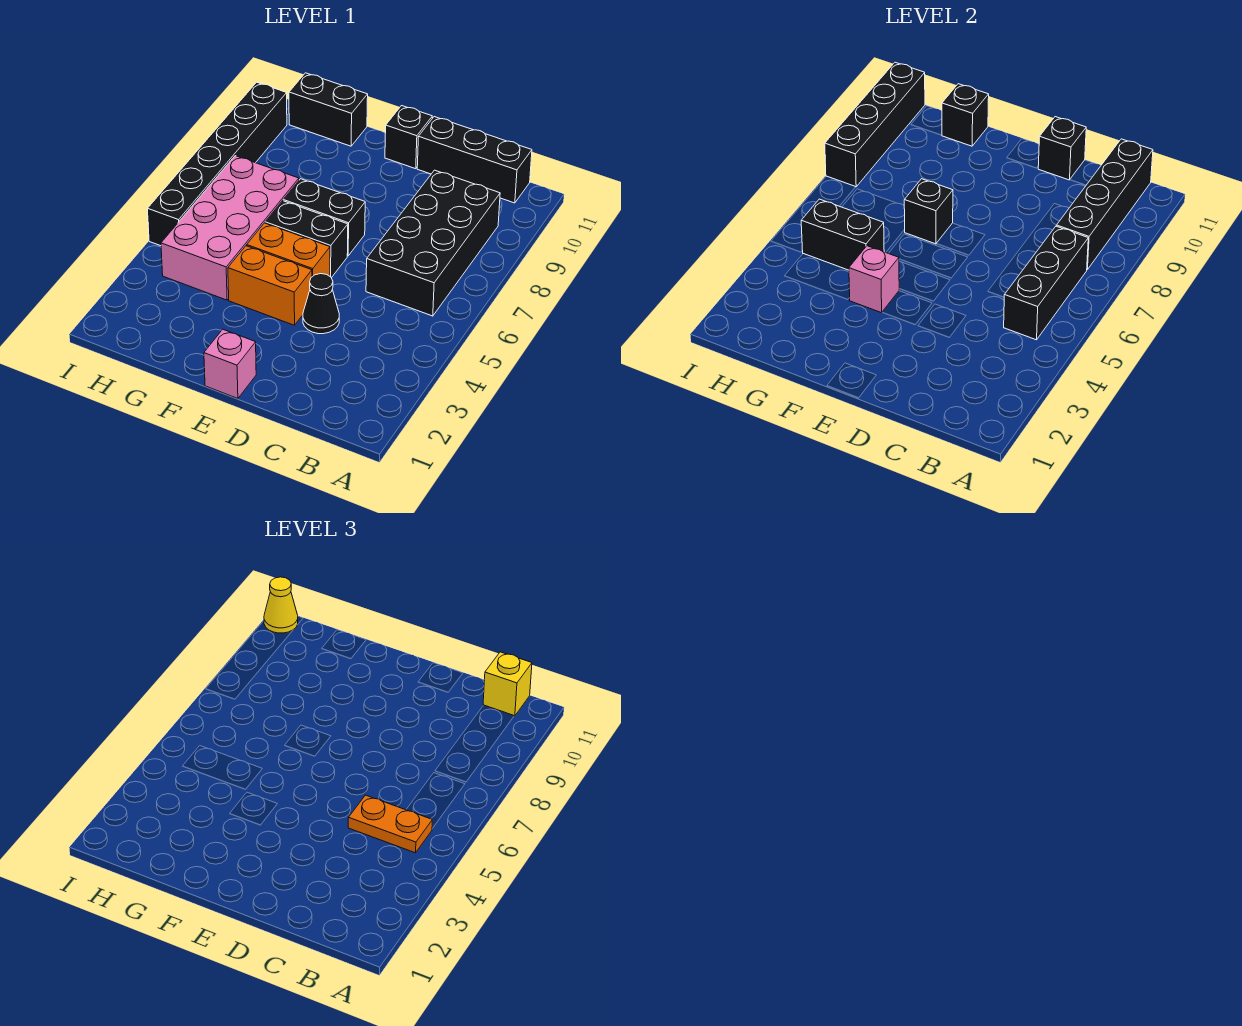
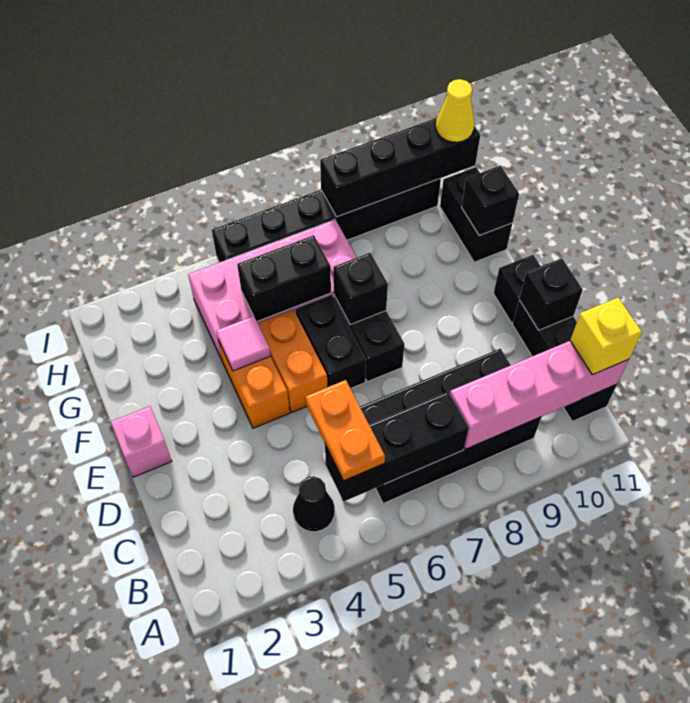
black brick B8:B11 level 2 -> pink brick B8:B11 level 2
black cone D4 level 1 -> black cone B4 level 1
pink brick F4 level 2 -> pink tile F4 level 2
black brick G5:H5 level 2 -> black brick G5:G6 level 2

